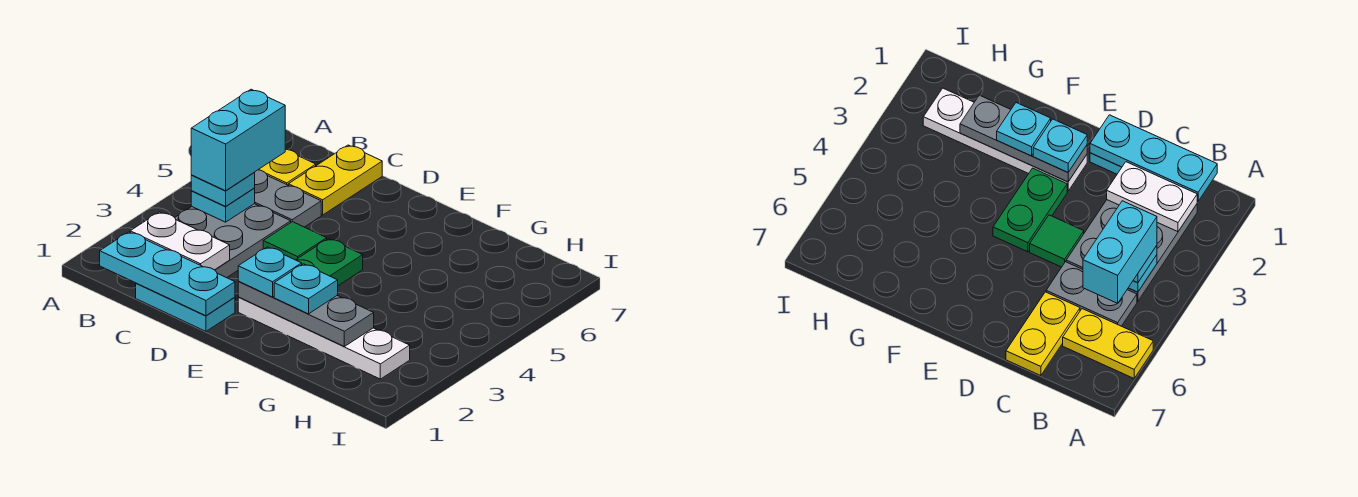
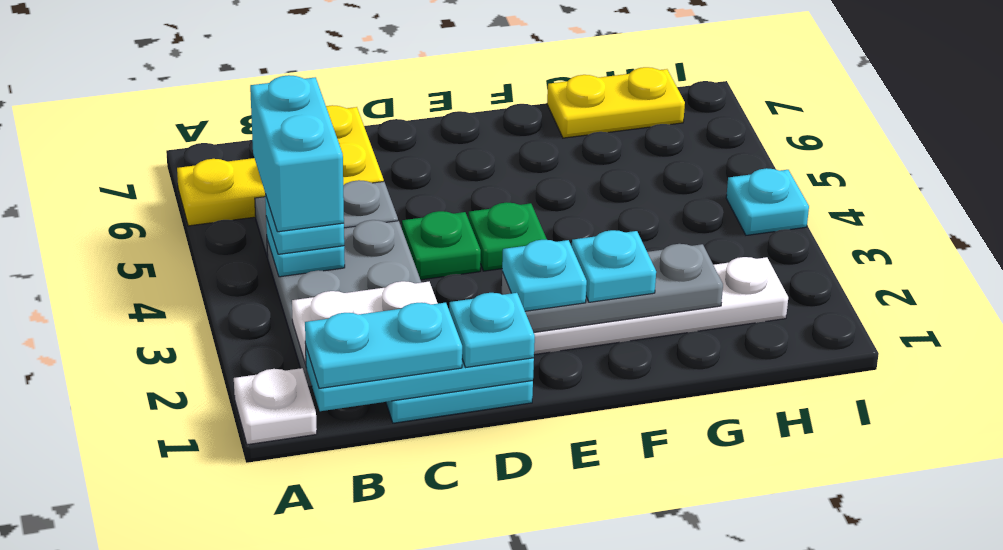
none -> white plate A1 level 1
none -> cyan plate B1:C1 level 3
none -> cyan plate D1 level 3
green tile D4 level 1 -> green plate D4 level 1
green plate E3:E4 level 1 -> green plate E4 level 1
none -> yellow plate G7:H7 level 1
none -> cyan plate I4 level 1

